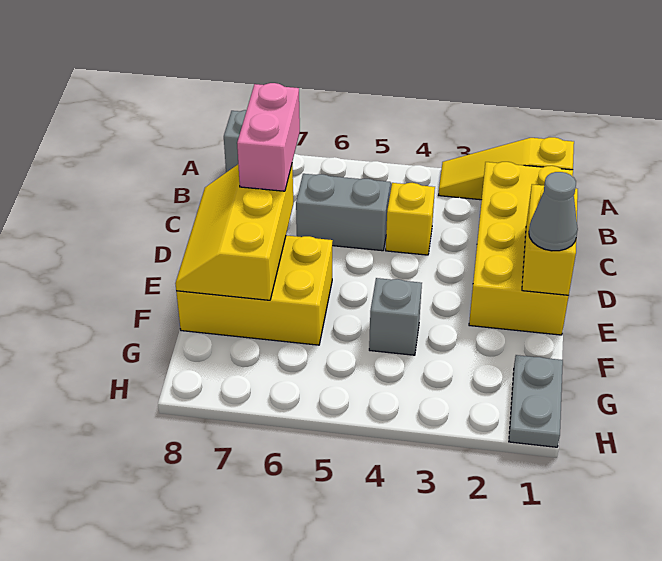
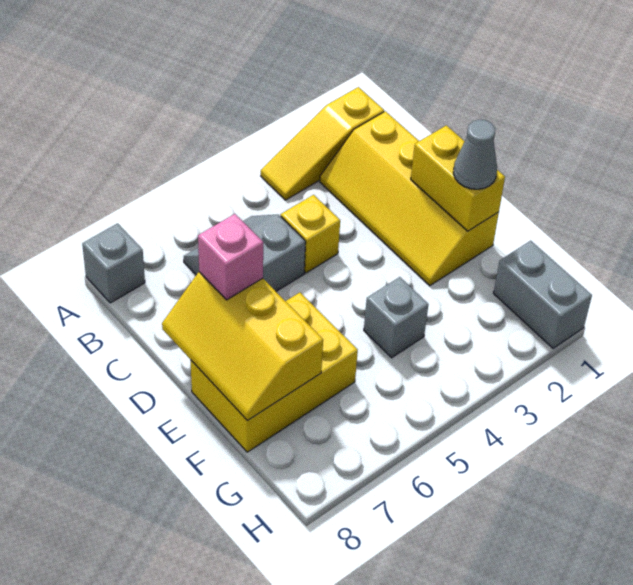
yellow brick B1:E2 level 1 -> yellow slope B1:E2 level 1 top 1
pink brick C7:D7 level 3 -> pink brick D7 level 3
grey plate G1:H1 level 1 -> grey brick G1:H1 level 1

